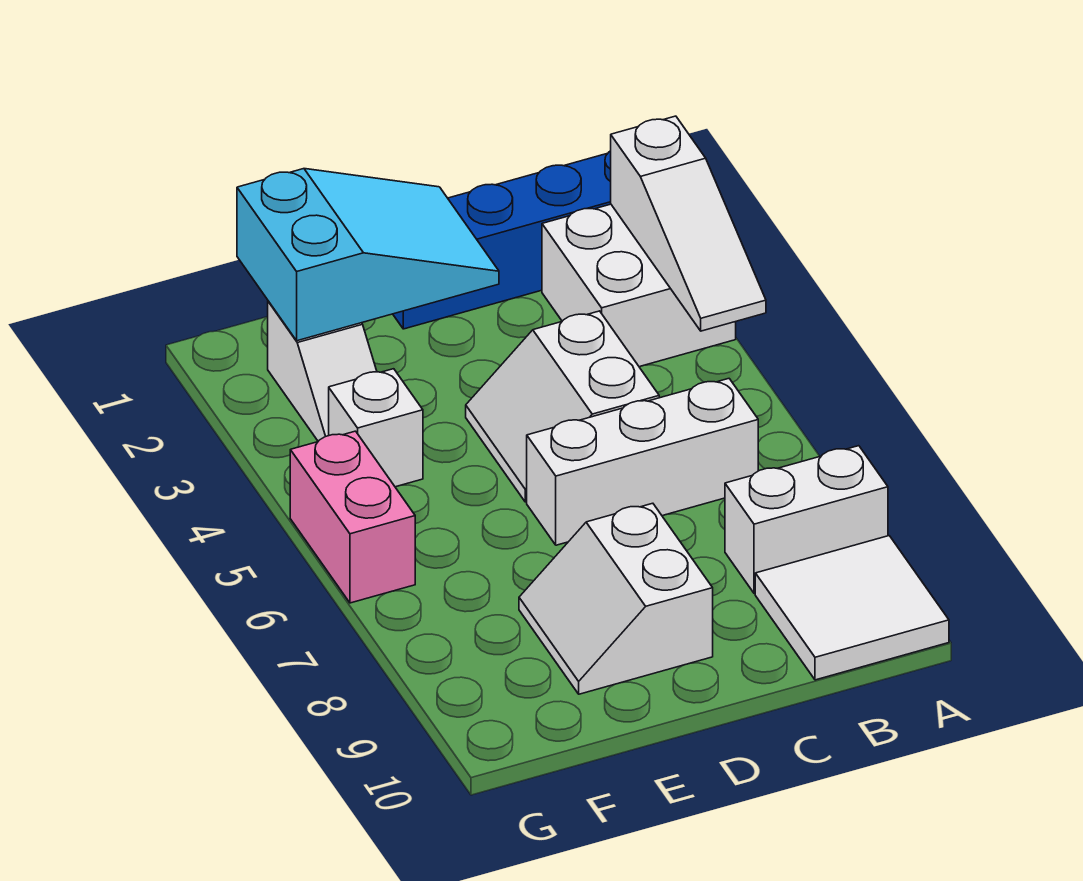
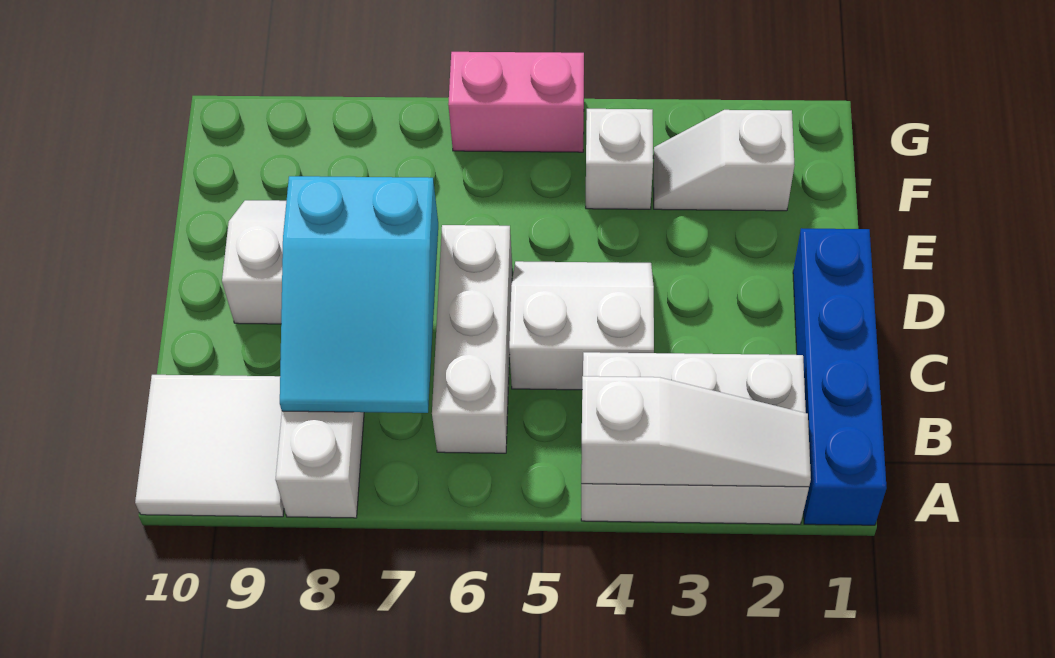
white brick A2:B3 level 1 -> white brick A2:B4 level 1
white slope A2:A4 level 2 top 2 -> white slope A2:A4 level 2 top 4
cyan slope D1:F2 level 2 top F -> cyan slope B7:D8 level 2 top D

